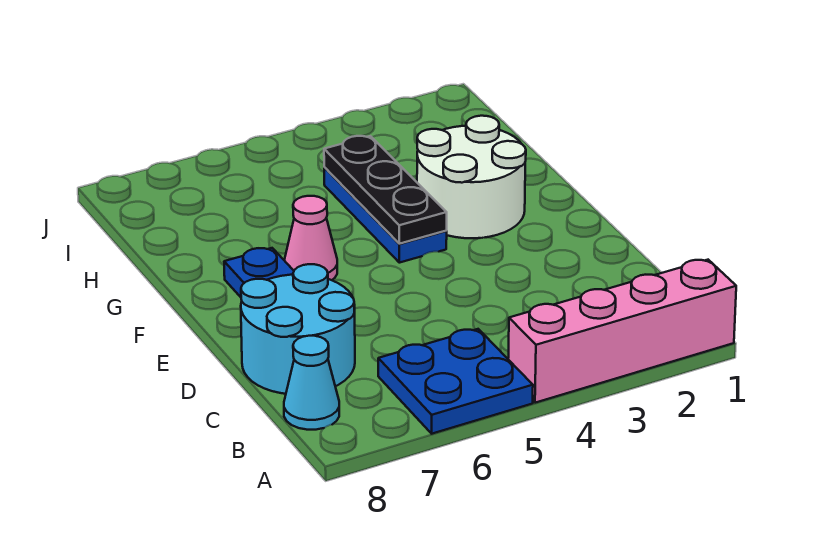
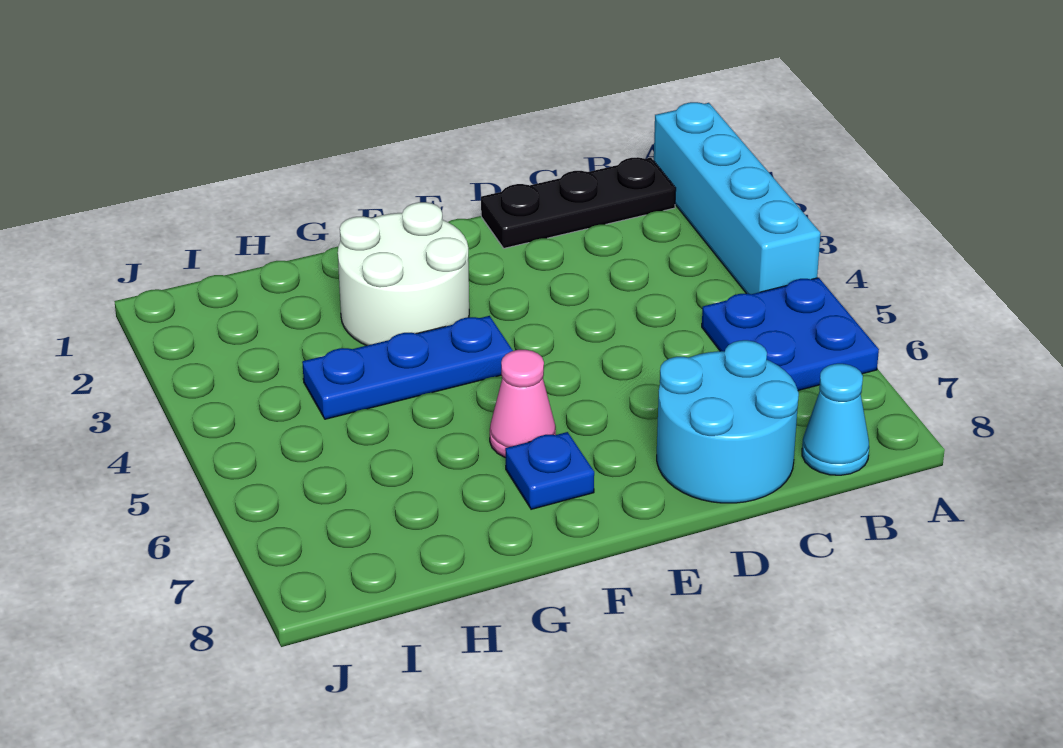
pink brick A1:A4 level 1 -> cyan brick A1:A4 level 1
black plate F4:H4 level 2 -> black plate B1:D1 level 1

